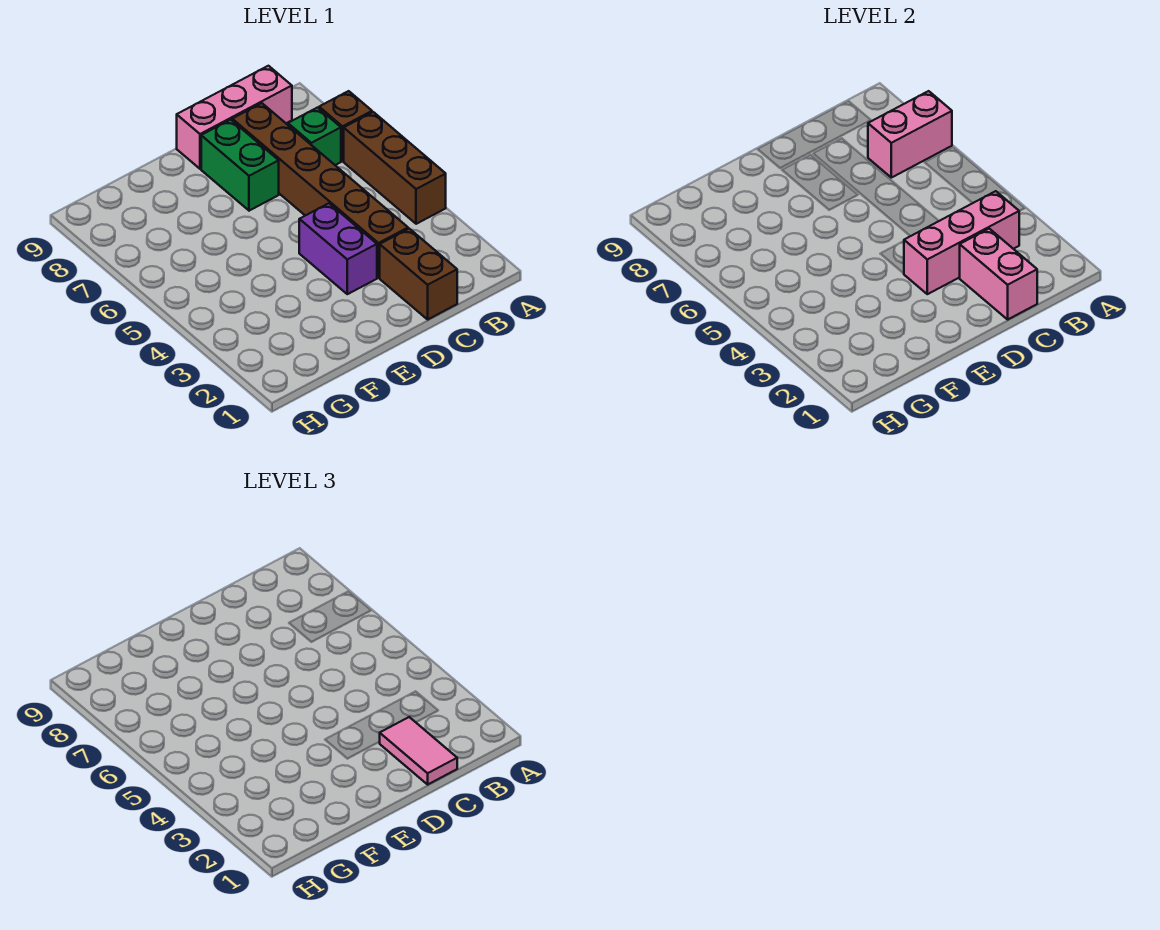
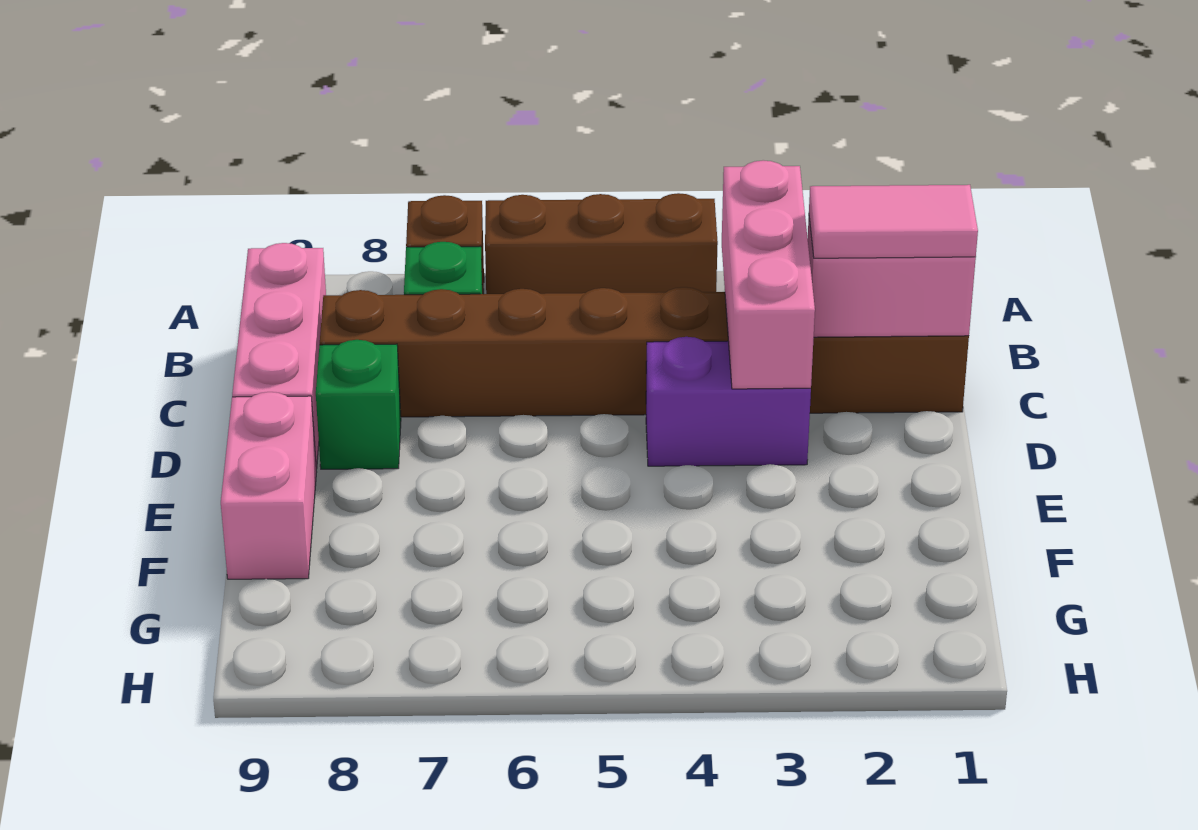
pink brick A7:B7 level 2 -> pink brick E9:F9 level 1
green brick D7:D8 level 1 -> green brick D8 level 1

